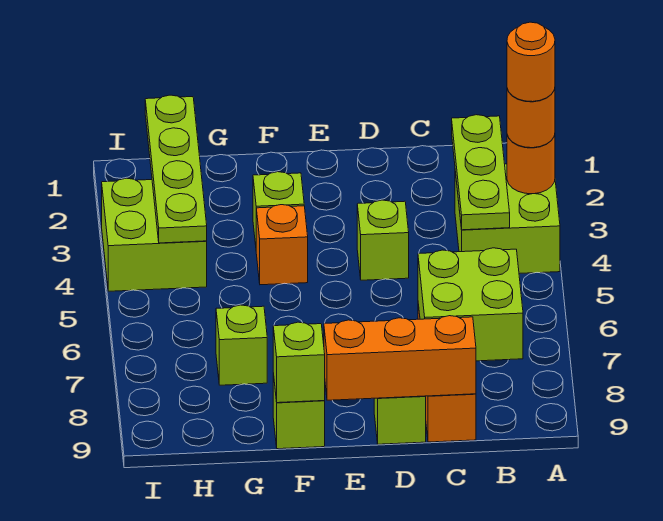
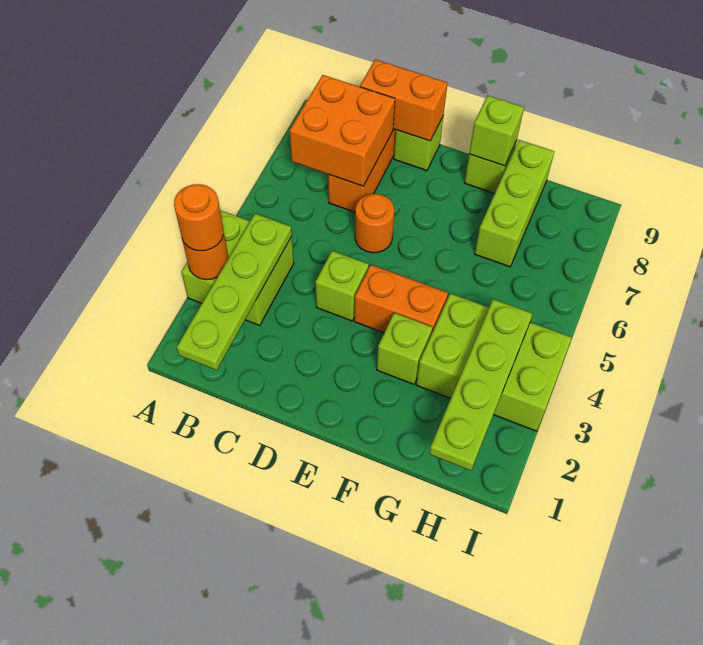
orange round brick A3 level 4 -> orange round brick D6 level 1
lime plate B2:B4 level 2 -> lime plate B1:B4 level 2
lime brick B7:C8 level 2 -> orange brick B7:C8 level 2
orange brick C9:E9 level 2 -> orange brick C9:D9 level 2
orange brick F4 level 1 -> orange brick E4:F4 level 1
lime brick G7 level 1 -> lime brick G7:G9 level 1
lime brick H3:I4 level 1 -> lime brick G3:I4 level 1

